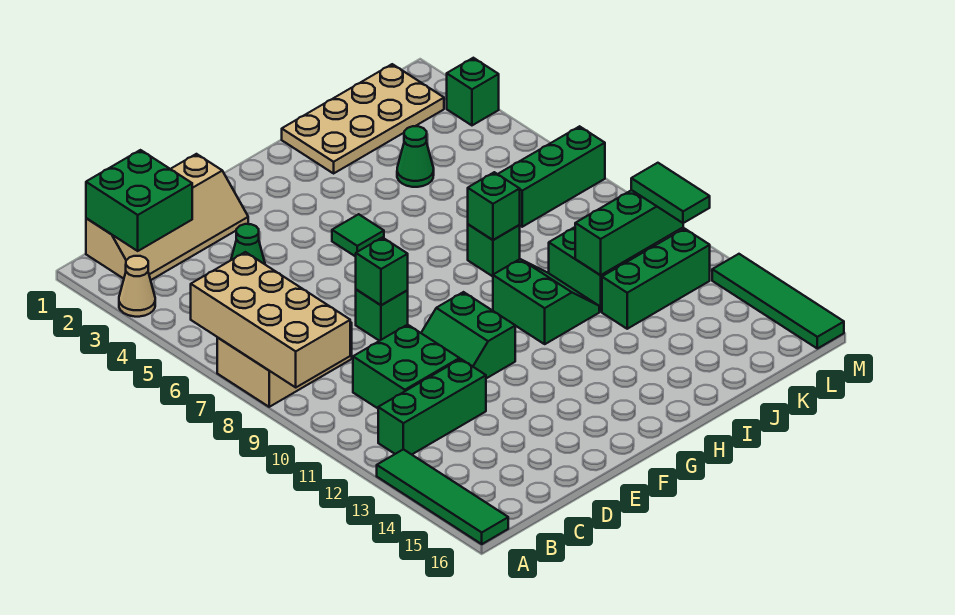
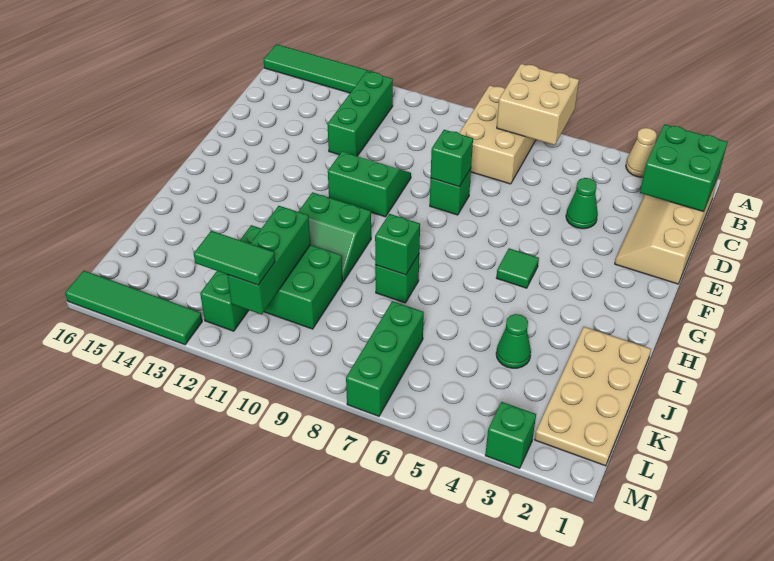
tan brick A6:B9 level 2 -> tan brick A6:B7 level 2
green brick C10:D11 level 1 -> none

